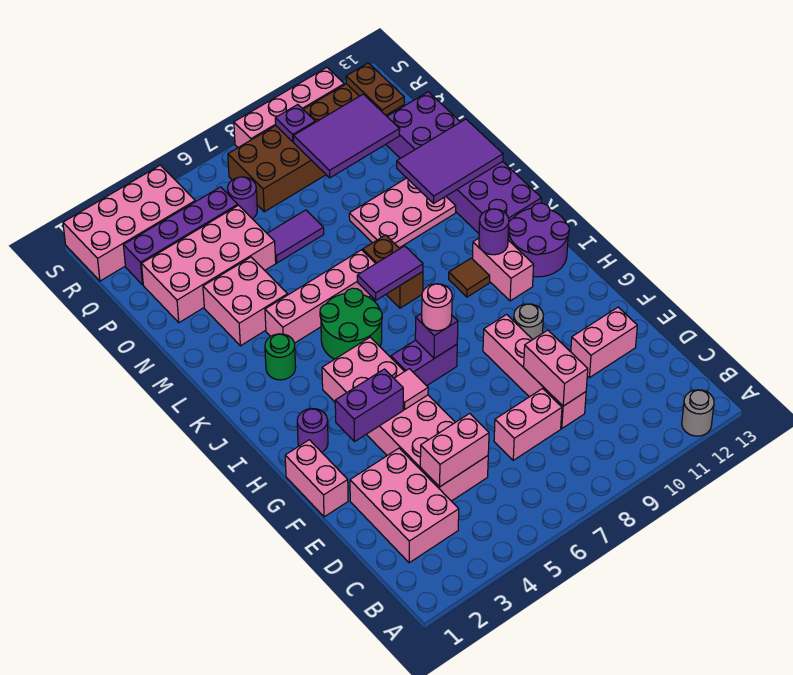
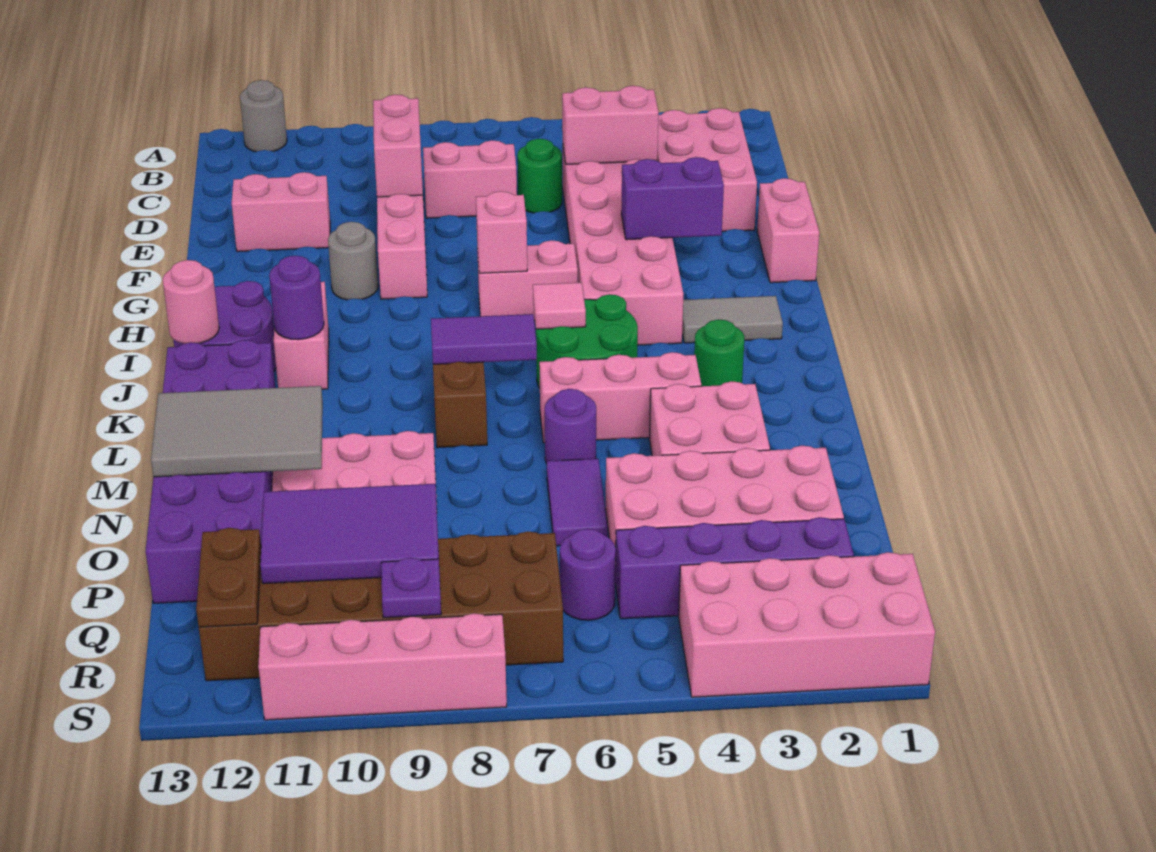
none -> green round brick D6 level 1
pink tile G5 level 2 -> pink tile J6 level 2
purple round brick H2 level 1 -> purple round brick M6 level 1
purple brick H6:H7 level 1 -> pink brick H6:H7 level 1
purple brick H7 level 2 -> pink brick H7 level 2
pink round brick H7 level 3 -> pink round brick J13 level 2
none -> grey tile I2:I3 level 1
brown tile J10 level 1 -> none
pink brick L4:L7 level 1 -> pink brick L4:L6 level 1
purple tile M11:N13 level 2 -> grey tile M11:N13 level 2
purple tile O6:O7 level 1 -> purple tile N6:O6 level 1

